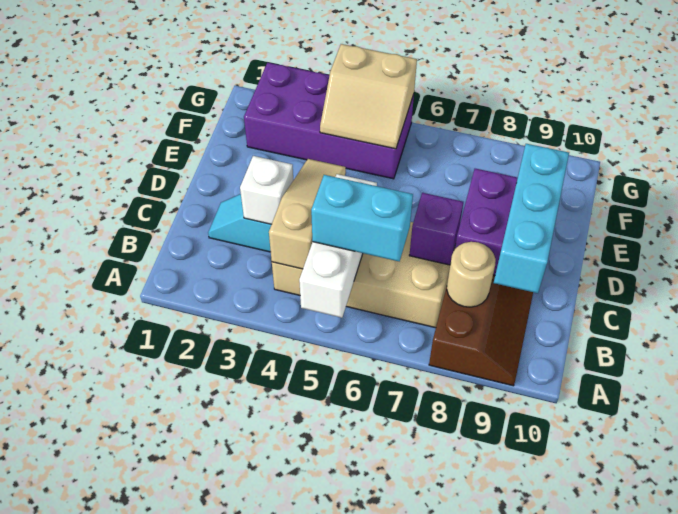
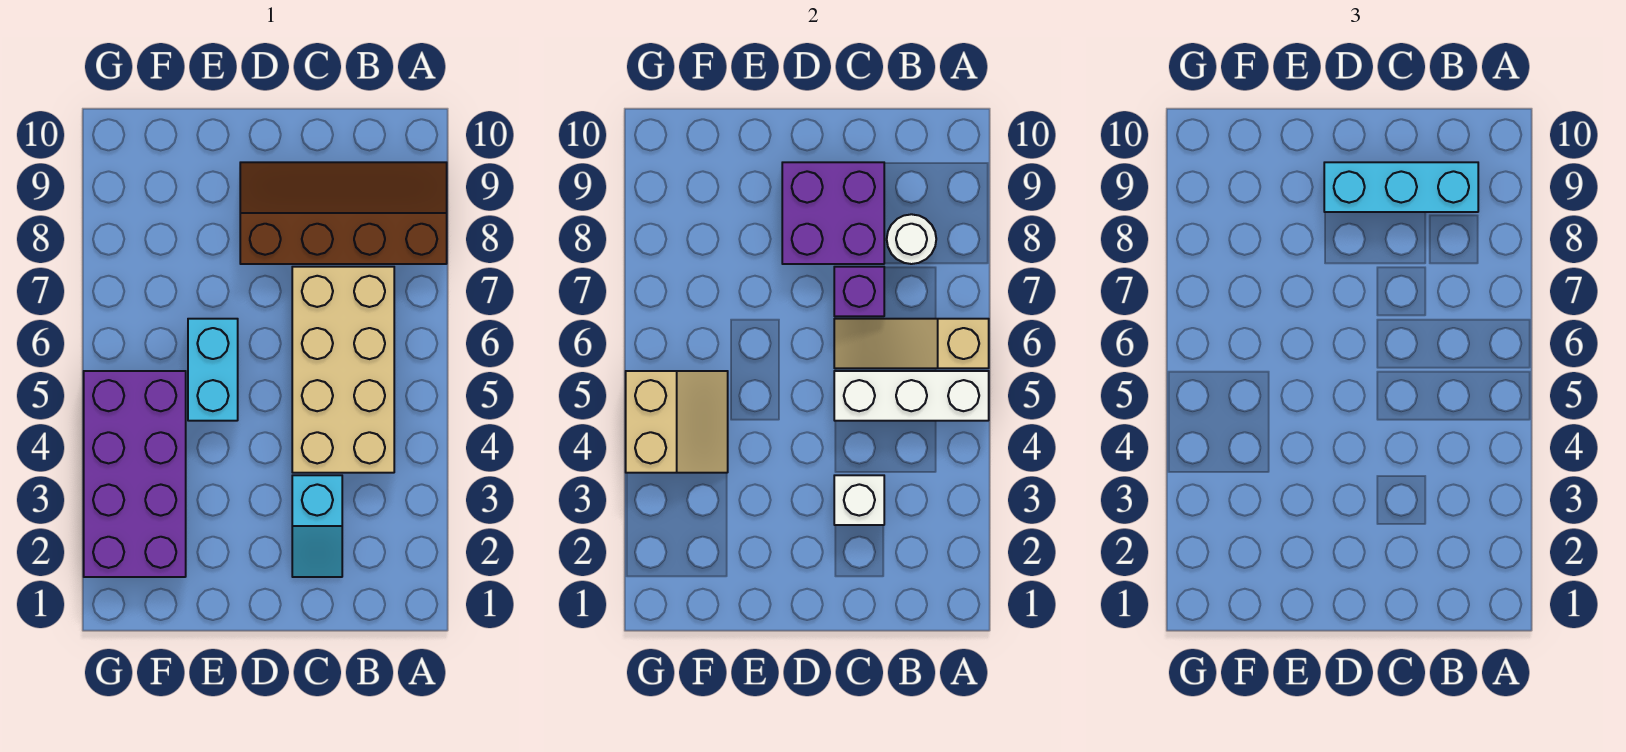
tan slope B4:D4 level 2 top B -> tan slope A6:C6 level 2 top A
cyan brick B5:B6 level 3 -> cyan brick E5:E6 level 1
tan round brick B8 level 2 -> white round brick B8 level 2

